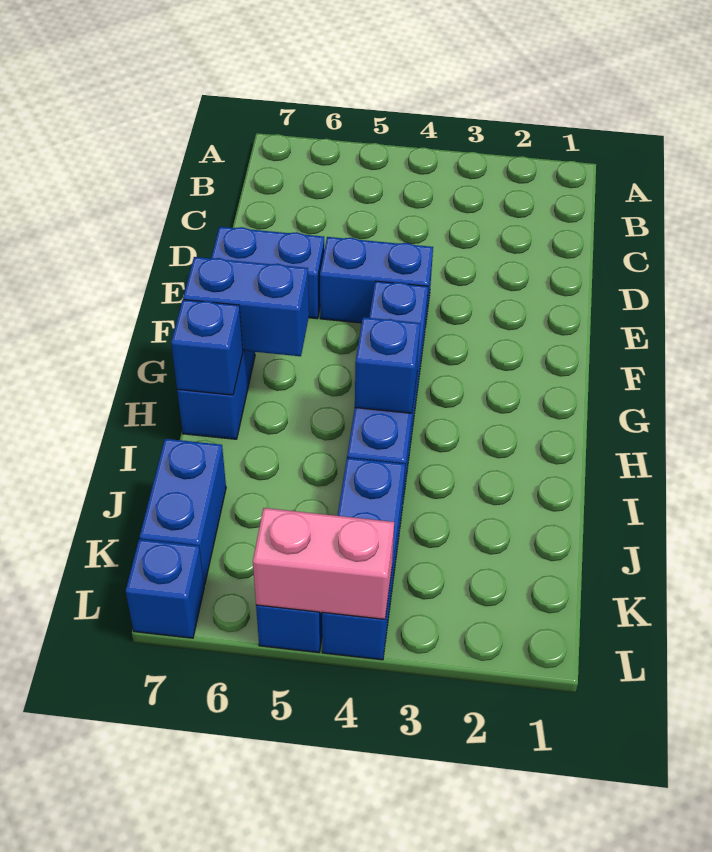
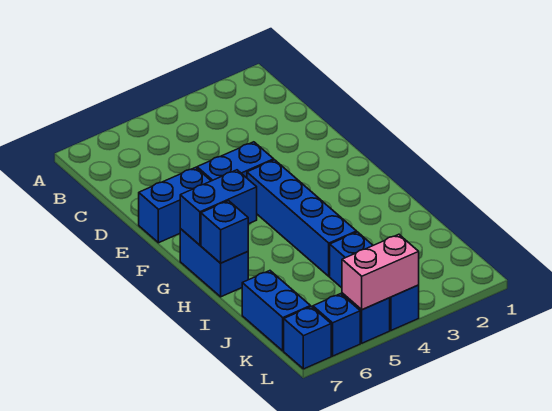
blue brick H4 level 2 -> blue brick L6 level 1

